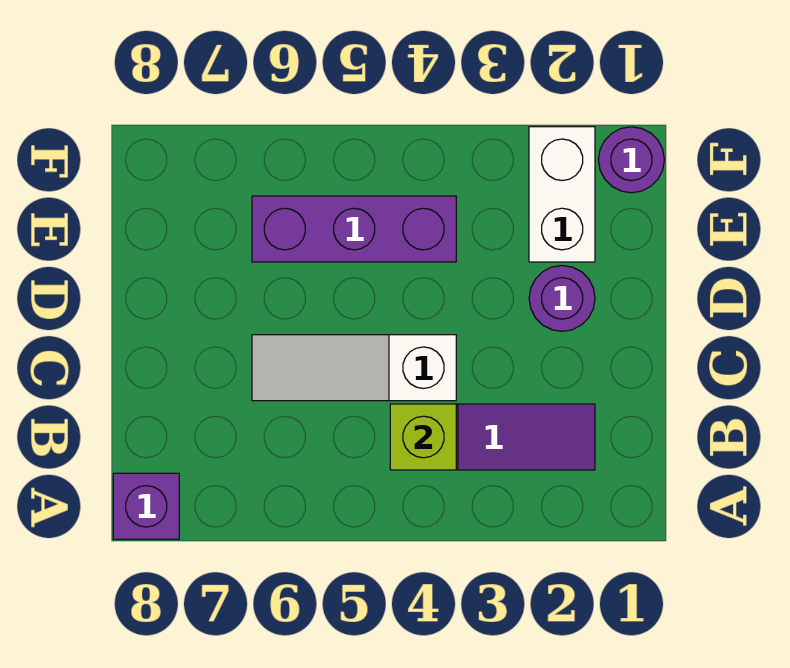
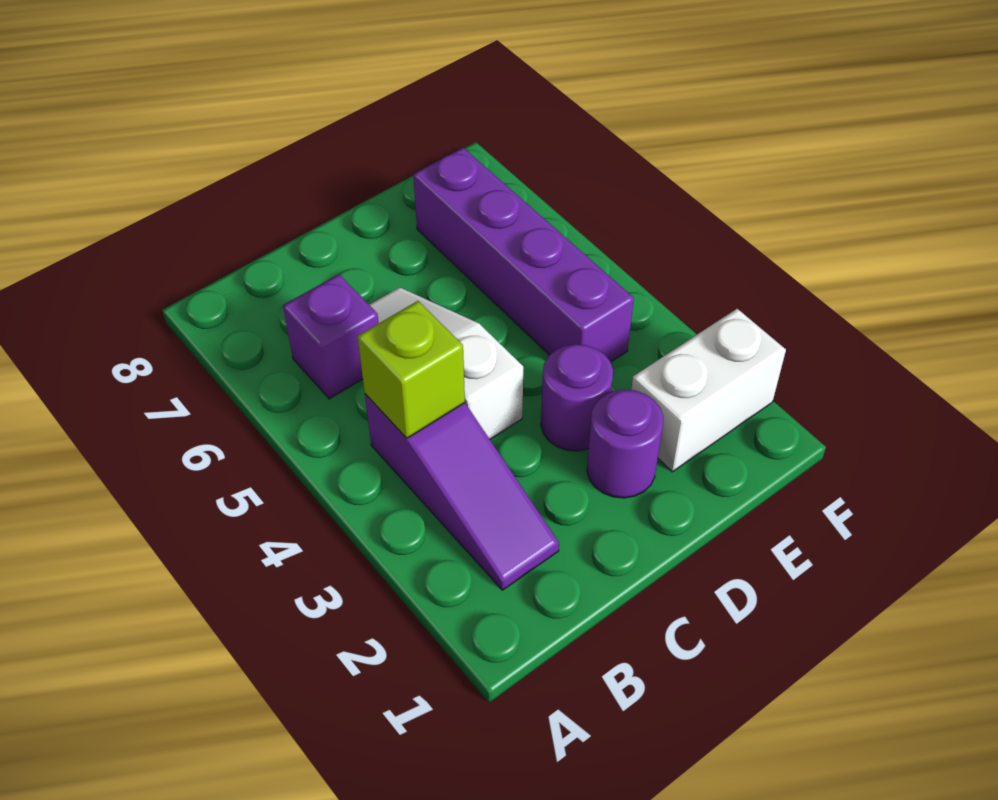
purple brick A8 level 1 -> purple brick B6 level 1
purple brick E4:E6 level 1 -> purple brick E4:E7 level 1
purple round brick F1 level 1 -> purple round brick D3 level 1

